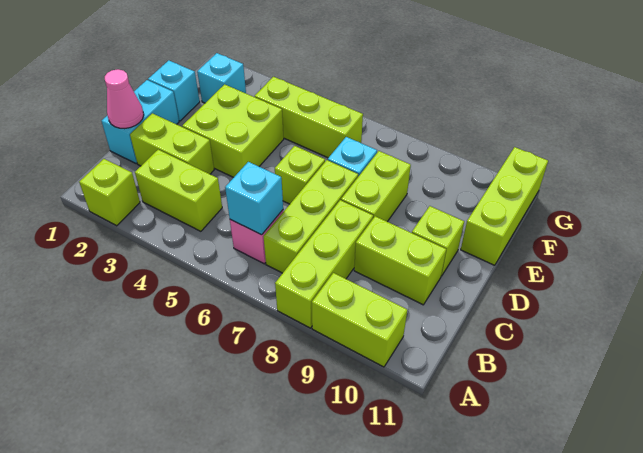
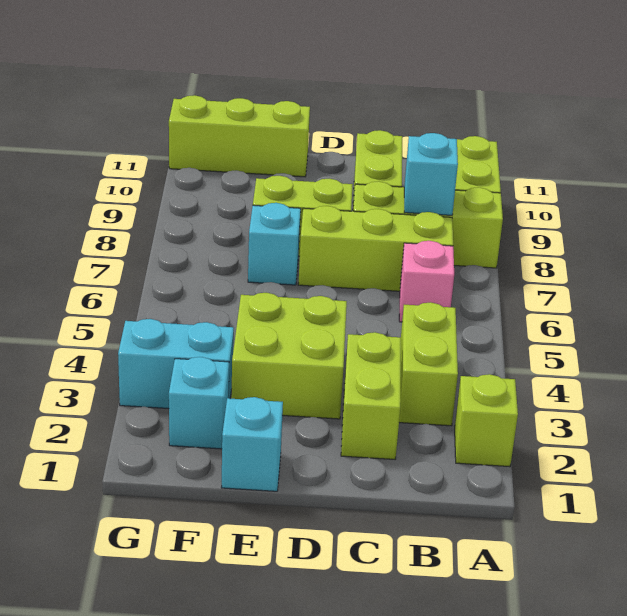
cyan brick B6 level 2 -> cyan brick B8 level 2
cyan brick C1:D1 level 1 -> cyan brick F3:G3 level 1
pink cone C1 level 2 -> none
lime brick D6 level 1 -> none
lime brick D10 level 1 -> none
lime brick F4:F6 level 1 -> none

